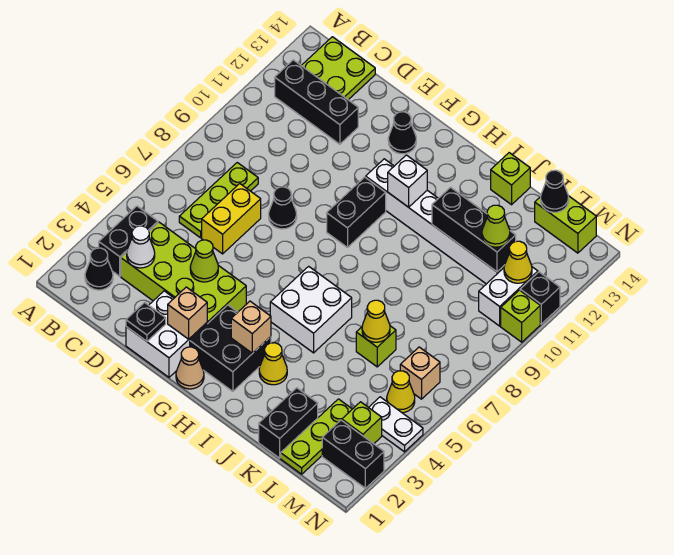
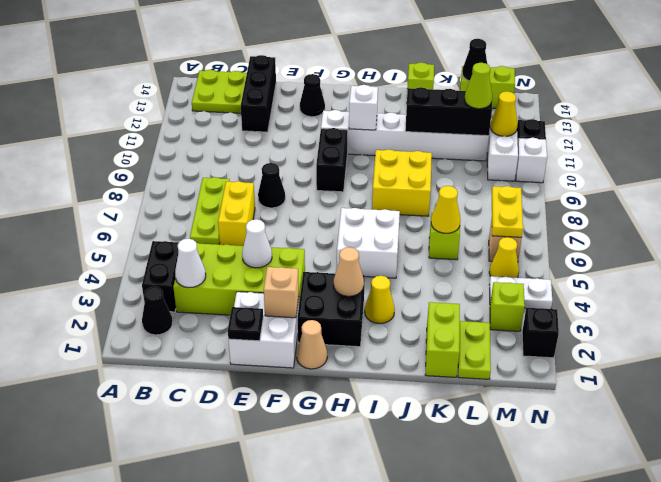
black brick B12:D12 level 1 -> black brick D12:D14 level 1
lime cone E4 level 2 -> white cone E4 level 2
tan brick H3 level 2 -> tan cone H3 level 2
none -> yellow brick I8:J9 level 1
black brick K1:K2 level 1 -> lime brick K1:K2 level 1
lime plate L1:L3 level 1 -> lime plate L1:L2 level 1
black brick M2:N2 level 1 -> black brick N2 level 1
none -> yellow plate M6:M7 level 2
lime brick N10 level 1 -> white brick N10 level 1

